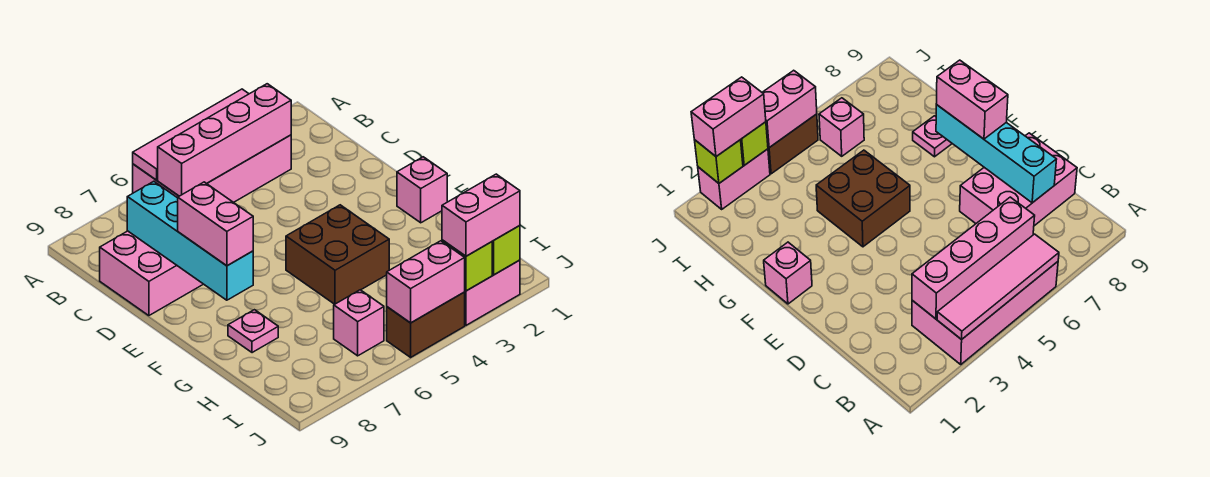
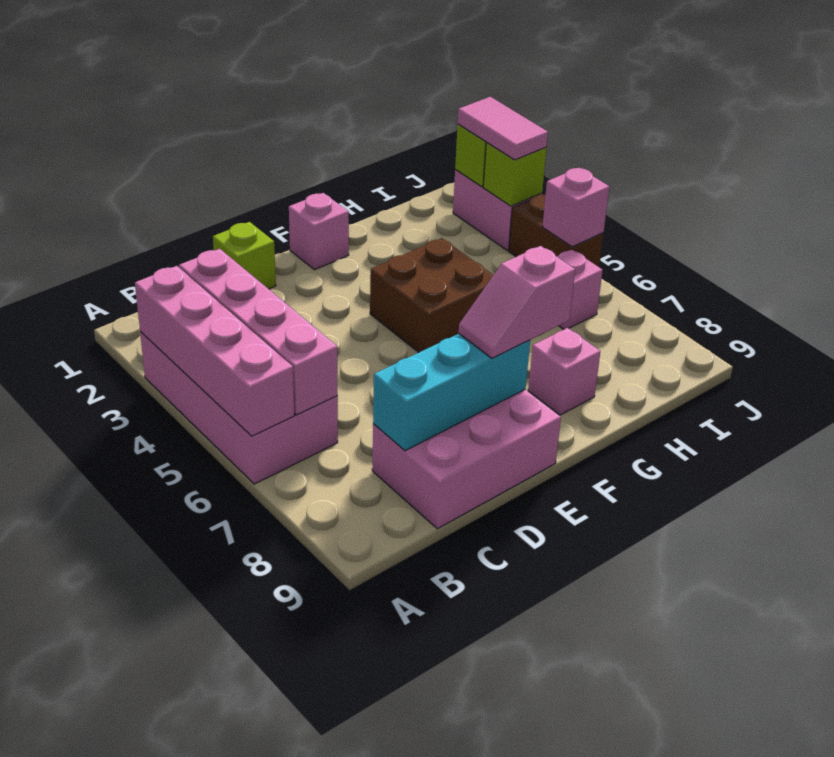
pink tile A3:A6 level 2 -> pink brick A3:A6 level 2
pink brick C7:D9 level 1 -> pink brick C8:E9 level 1
cyan brick C8:F8 level 2 -> cyan brick C8:E8 level 2
none -> lime brick D1 level 1
pink brick E8:F8 level 3 -> pink slope E8:F8 level 3 top F
pink plate G8 level 1 -> pink brick G8 level 1
pink brick J2:J3 level 3 -> pink tile J2:J3 level 3
pink brick J4:J5 level 2 -> pink brick J5 level 2

